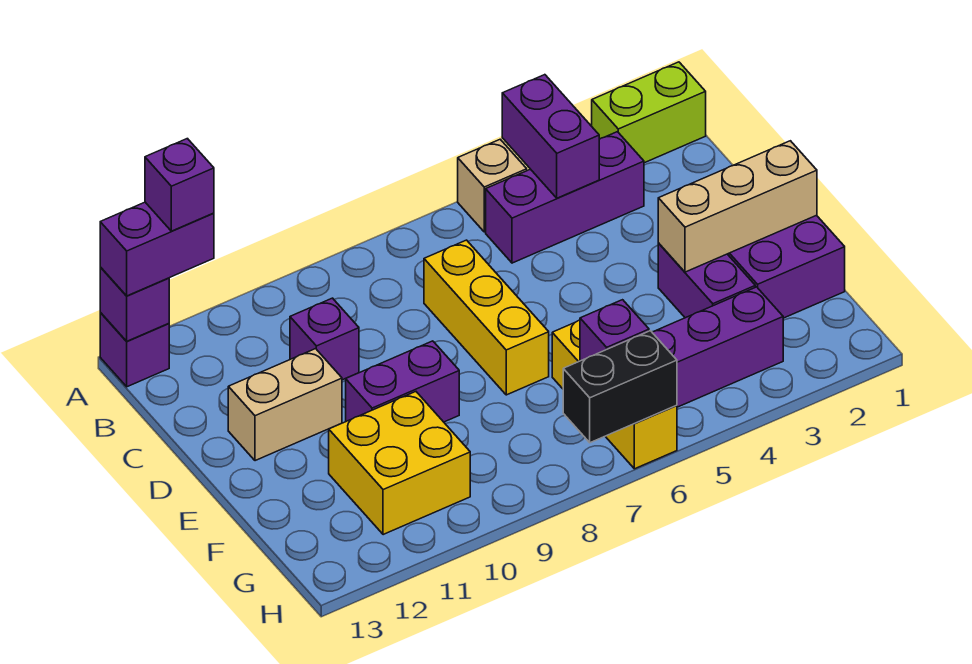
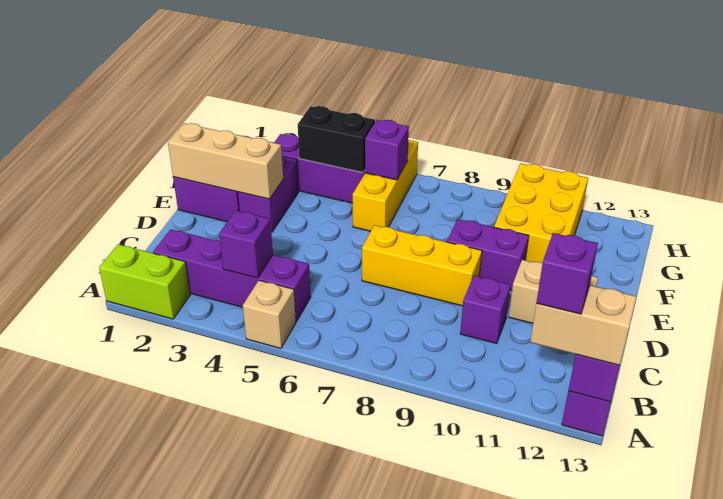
purple brick A4:B4 level 2 -> purple brick B4 level 2
purple brick A12:A13 level 3 -> tan brick A12:A13 level 3
purple brick B3:B5 level 1 -> purple brick B2:B5 level 1
yellow brick C7:E7 level 1 -> yellow brick D7:D9 level 1
yellow brick F10:G11 level 1 -> yellow brick F10:H11 level 1
black brick H6:H7 level 2 -> black brick G4:G5 level 2

